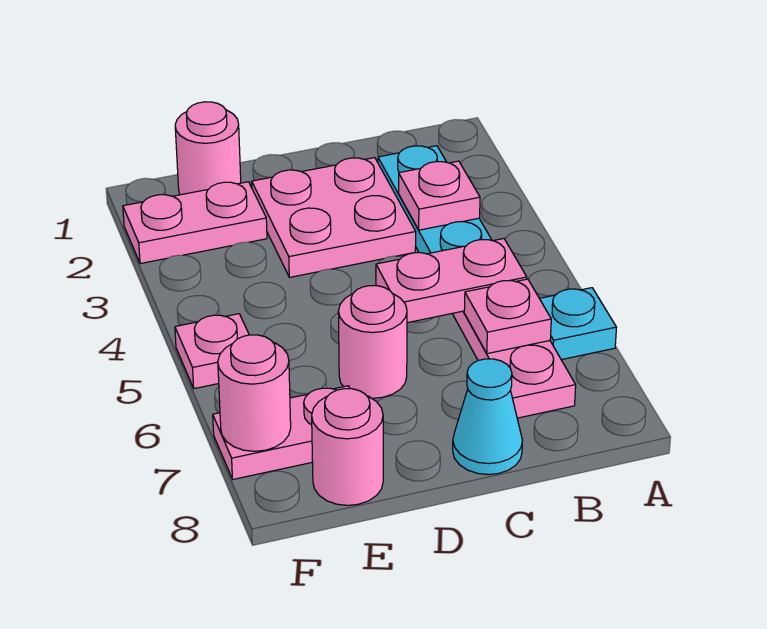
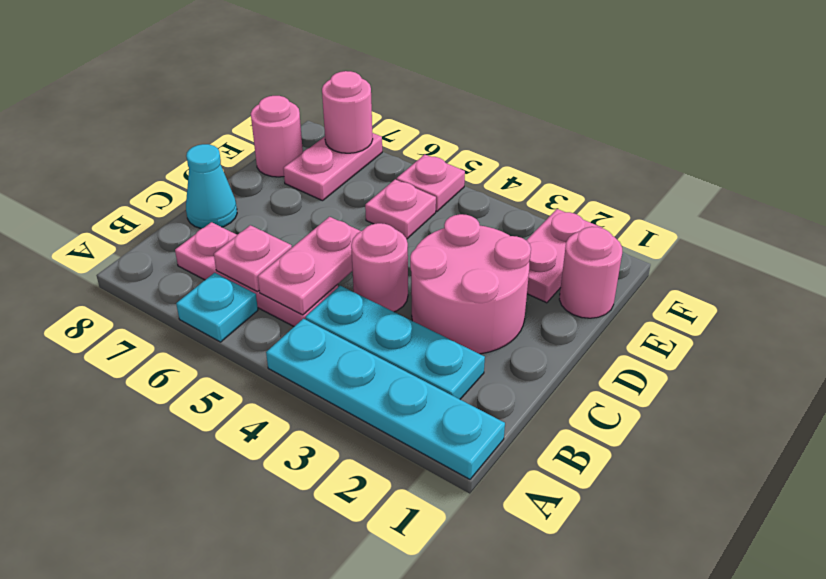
none -> cyan plate A1:A4 level 1
pink plate B3 level 2 -> pink plate E5 level 1
pink plate C2:D3 level 1 -> pink round brick C2:D3 level 1
pink round brick D6 level 1 -> pink round brick C4 level 1

